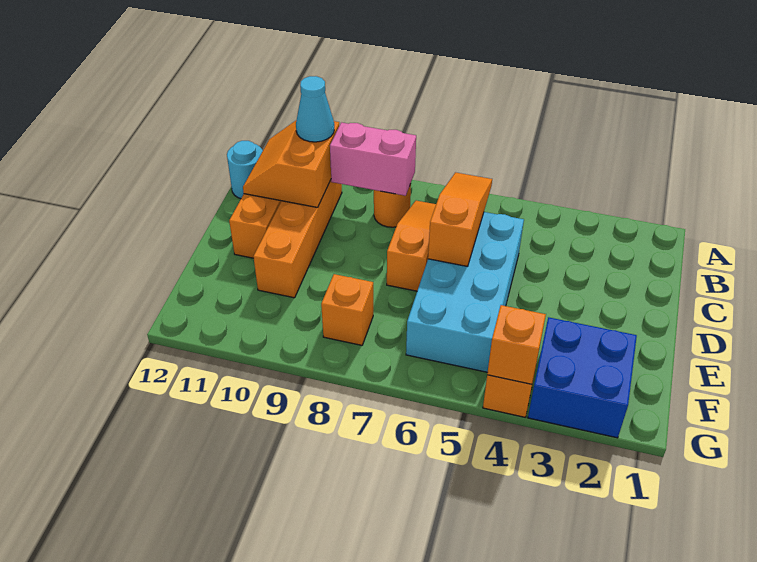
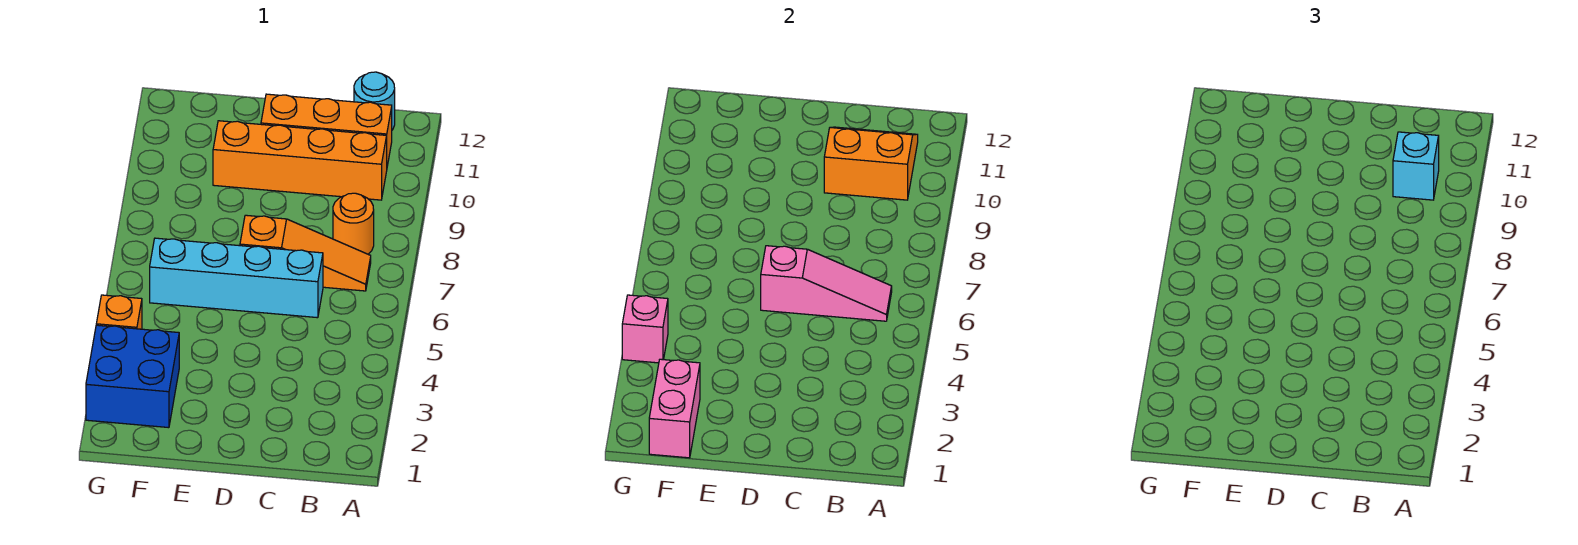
orange slope B6:D6 level 2 top D -> pink slope B6:D6 level 2 top D
pink brick B8:B9 level 2 -> pink brick F1:F2 level 2
cyan cone B10 level 3 -> cyan brick B10 level 3
cyan brick C5:F6 level 1 -> cyan brick C6:F6 level 1
orange brick F8 level 1 -> none
orange brick G4 level 2 -> pink brick G4 level 2

